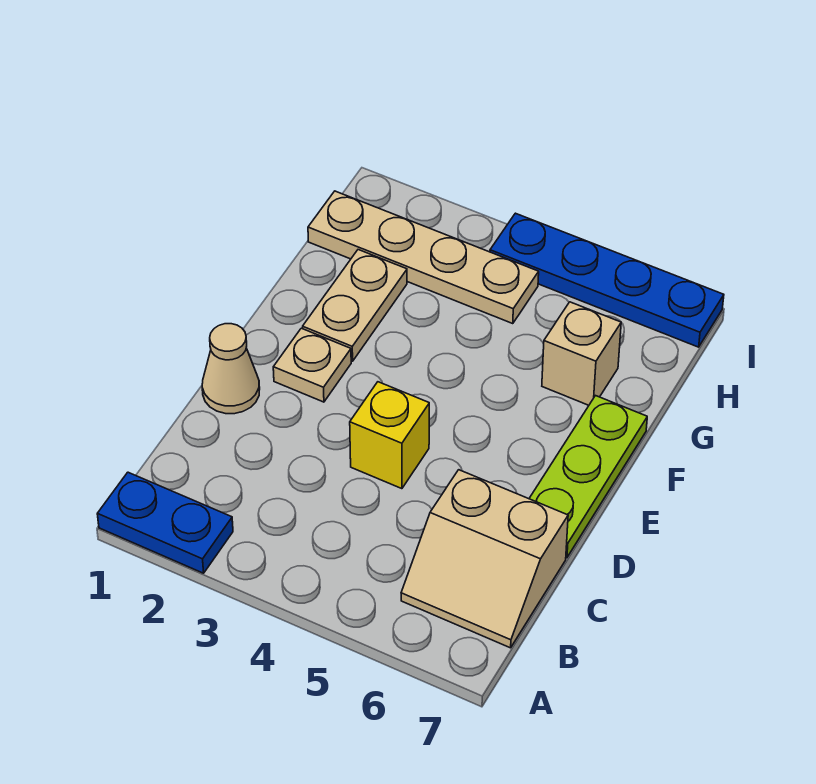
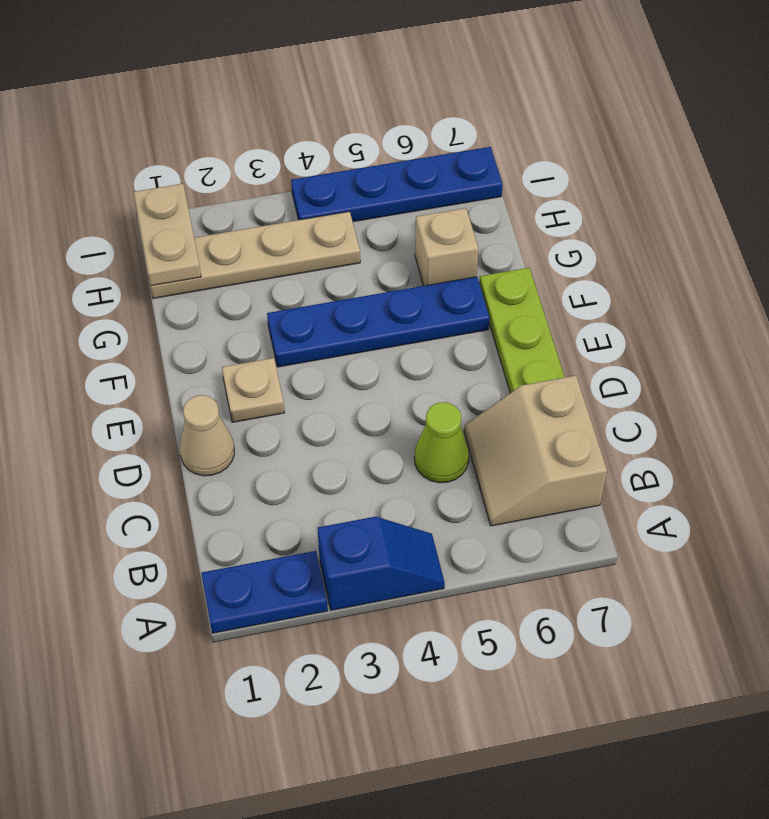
none -> blue slope A3:A4 level 1 top 3
tan slope B6:C7 level 1 top C -> tan slope B6:C7 level 1 top 7
none -> lime cone C5 level 1
yellow brick D4 level 1 -> none
tan plate F2:G2 level 1 -> tan plate H1:I1 level 2
none -> blue plate F3:F6 level 1

